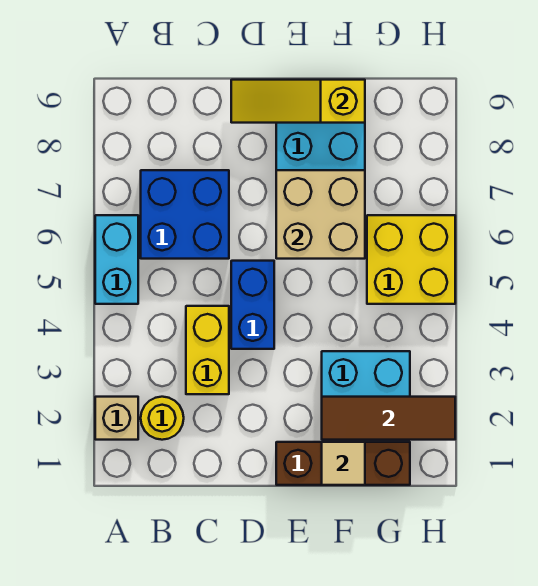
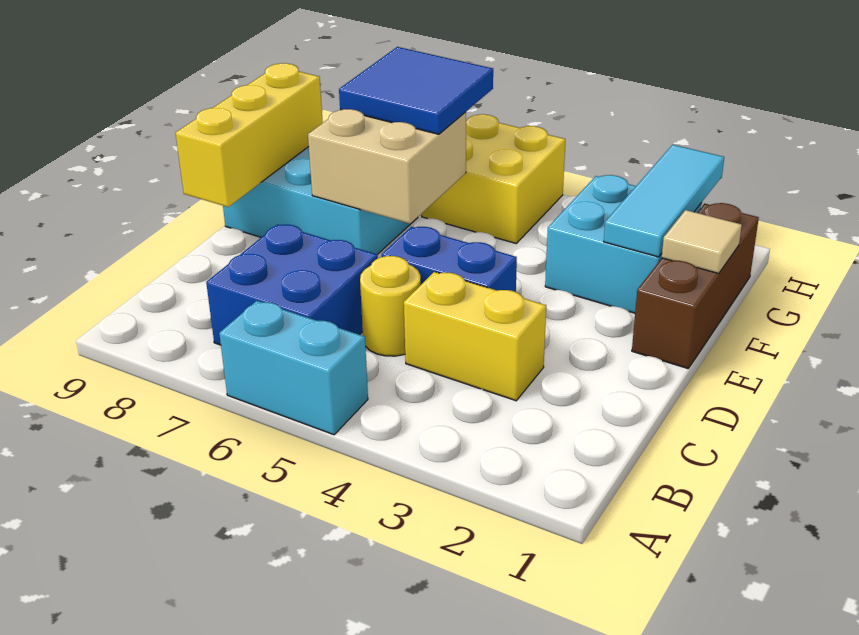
tan brick A2 level 1 -> none
yellow round brick B2 level 1 -> yellow round brick C5 level 1
yellow slope D9:F9 level 2 top F -> yellow brick D9:F9 level 2
brown tile F2:H2 level 2 -> cyan tile F2:H2 level 2
none -> blue tile F6:G7 level 3

